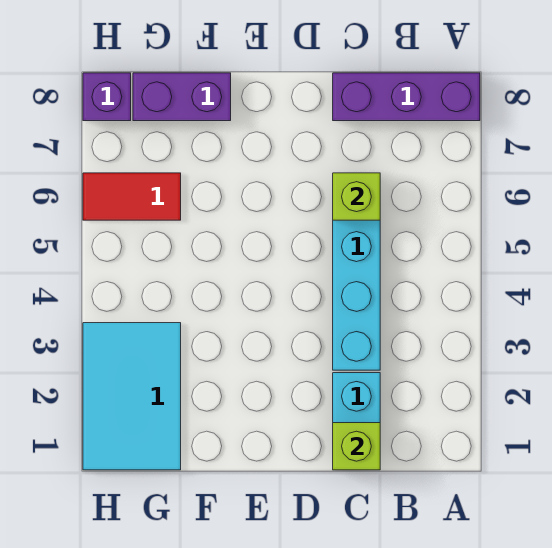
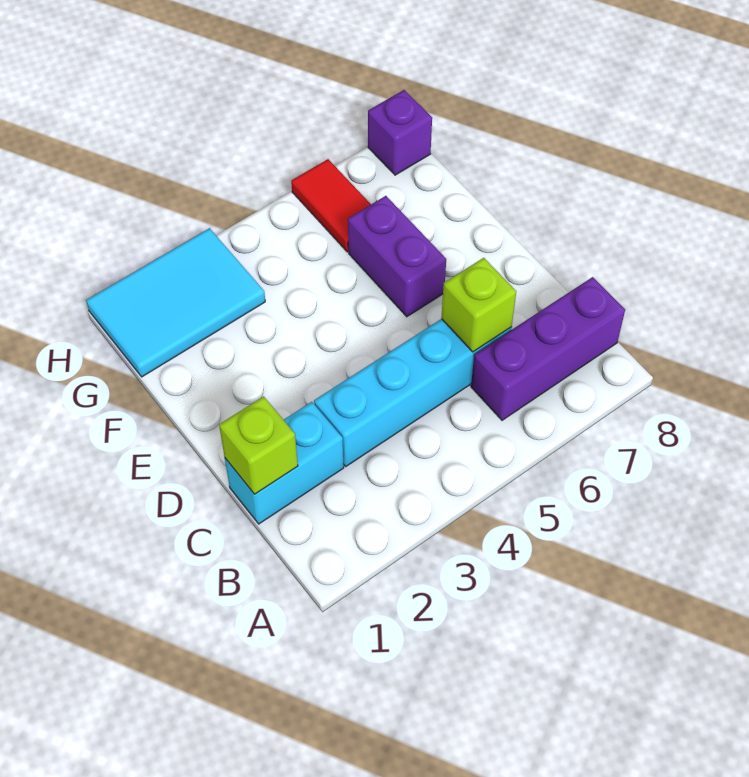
purple brick A8:C8 level 1 -> purple brick B6:B8 level 1
purple brick F8:G8 level 1 -> purple brick E6:F6 level 1

